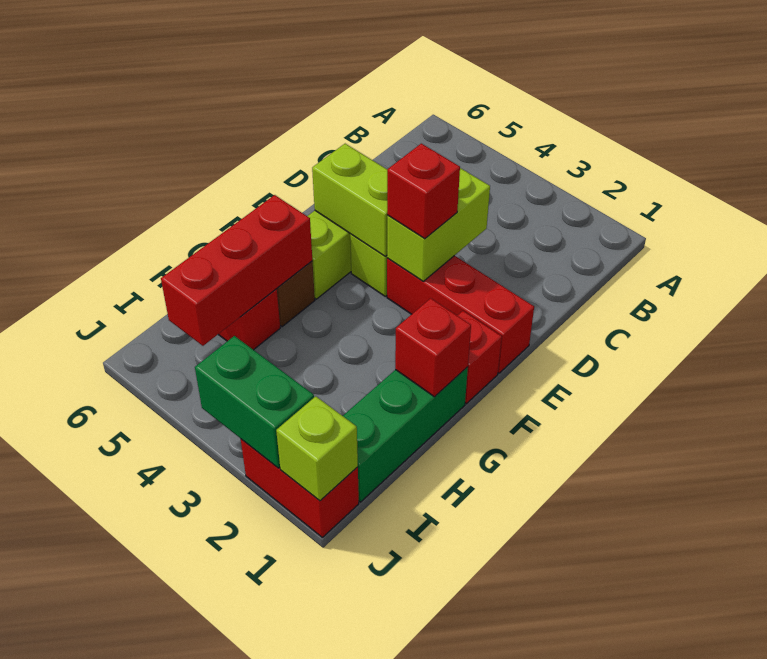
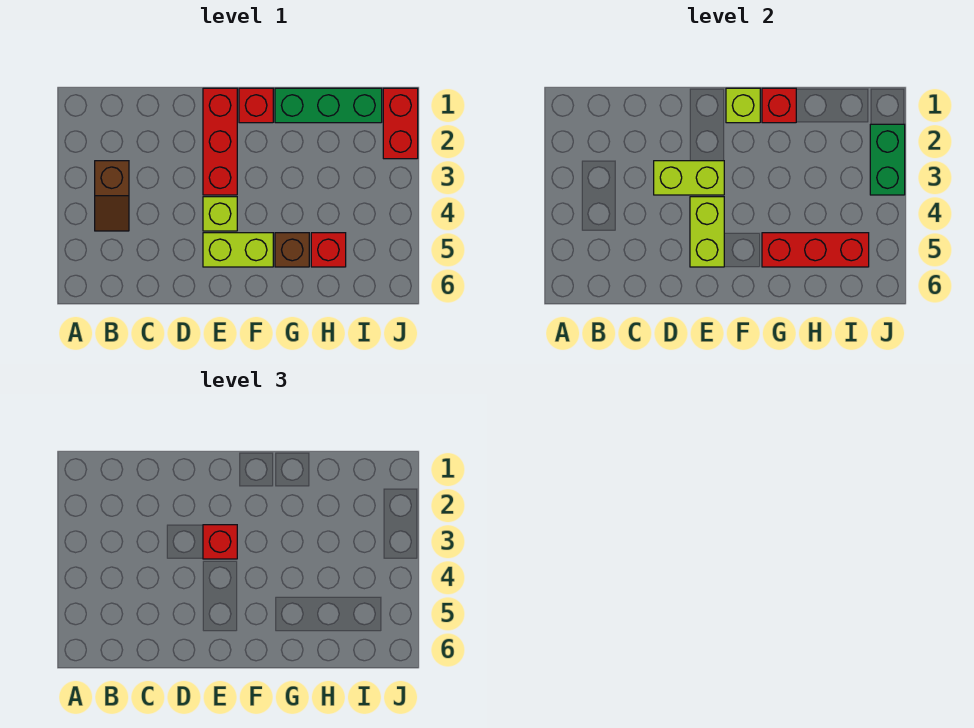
none -> brown slope B3:B4 level 1 top 3
lime brick J1 level 2 -> lime brick F1 level 2

